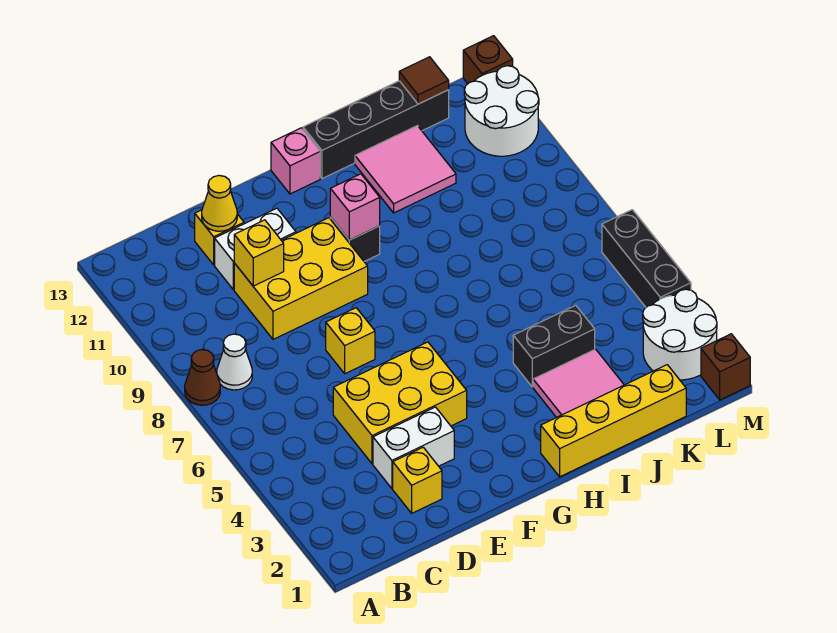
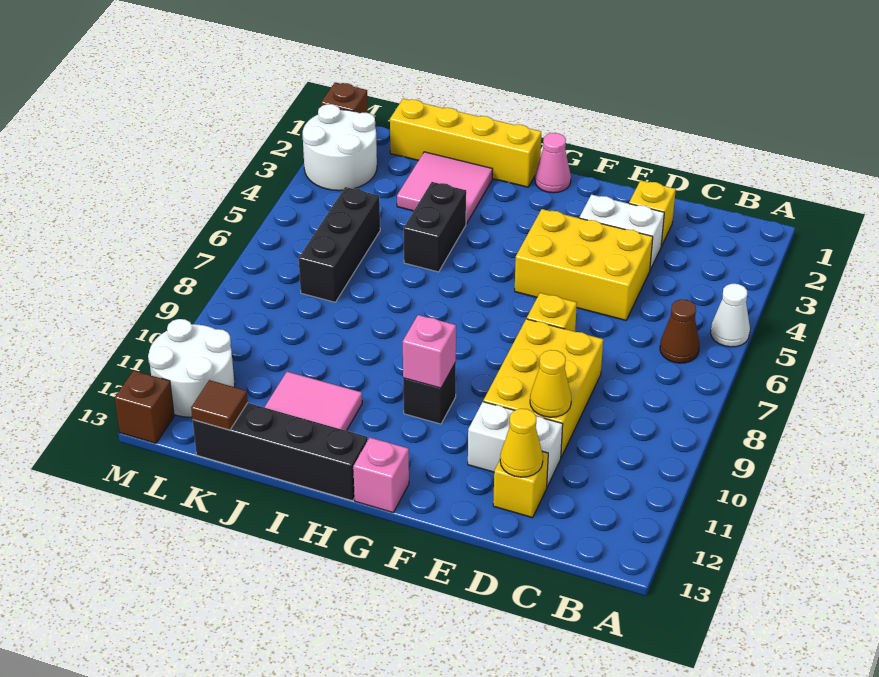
brown cone A8 level 1 -> brown cone B6 level 1
white cone B8 level 1 -> white cone A5 level 1
yellow brick D9:F10 level 1 -> yellow brick D8:E10 level 1
yellow brick D10 level 2 -> yellow cone D10 level 2
none -> pink cone G1 level 1
black brick I4:J4 level 1 -> black brick I4:I5 level 1
black brick M4:M6 level 1 -> black brick K5:K7 level 1

